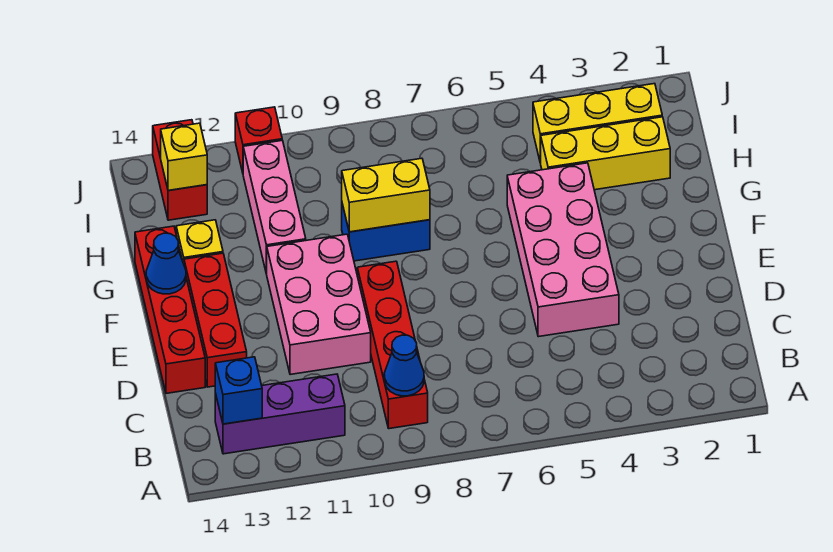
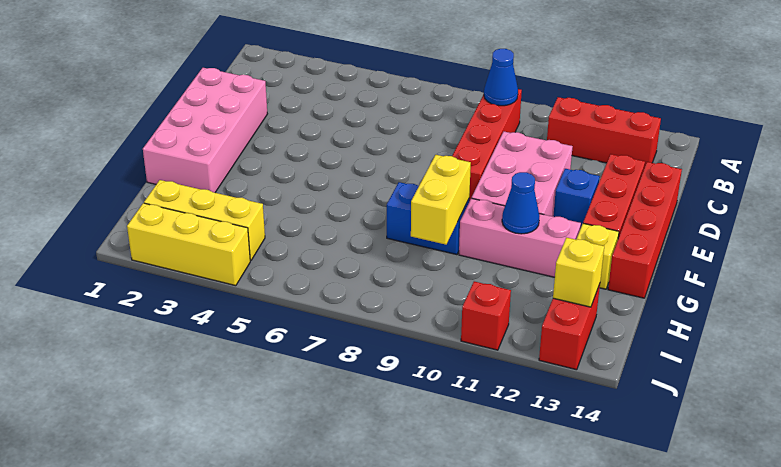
purple brick B11:B13 level 1 -> red brick B11:B13 level 1
blue brick B13 level 2 -> blue brick E12 level 1
pink brick D4:G5 level 1 -> pink brick D1:G2 level 1
blue cone F14 level 2 -> blue cone G11 level 2
yellow brick G8:G9 level 2 -> yellow brick G9:H9 level 2
pink brick G11:I11 level 1 -> pink brick G10:G12 level 1
yellow brick H2:H4 level 1 -> yellow brick J2:J4 level 1

